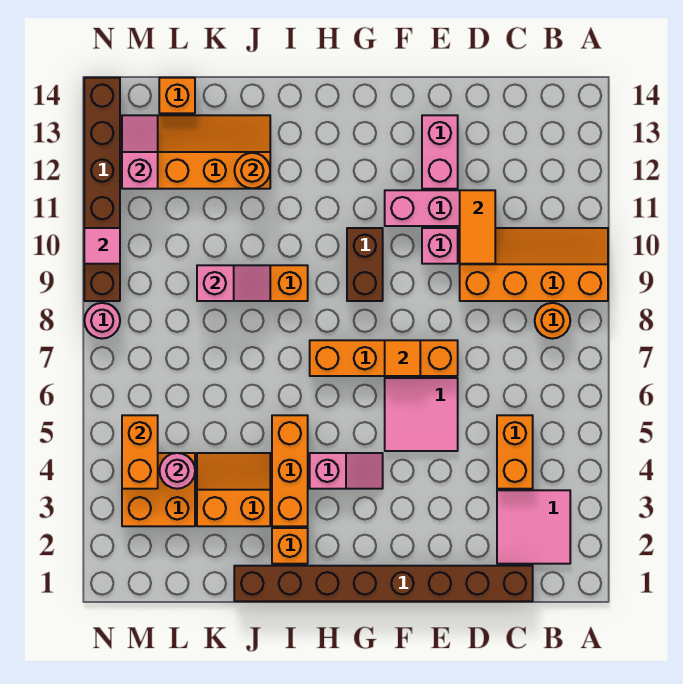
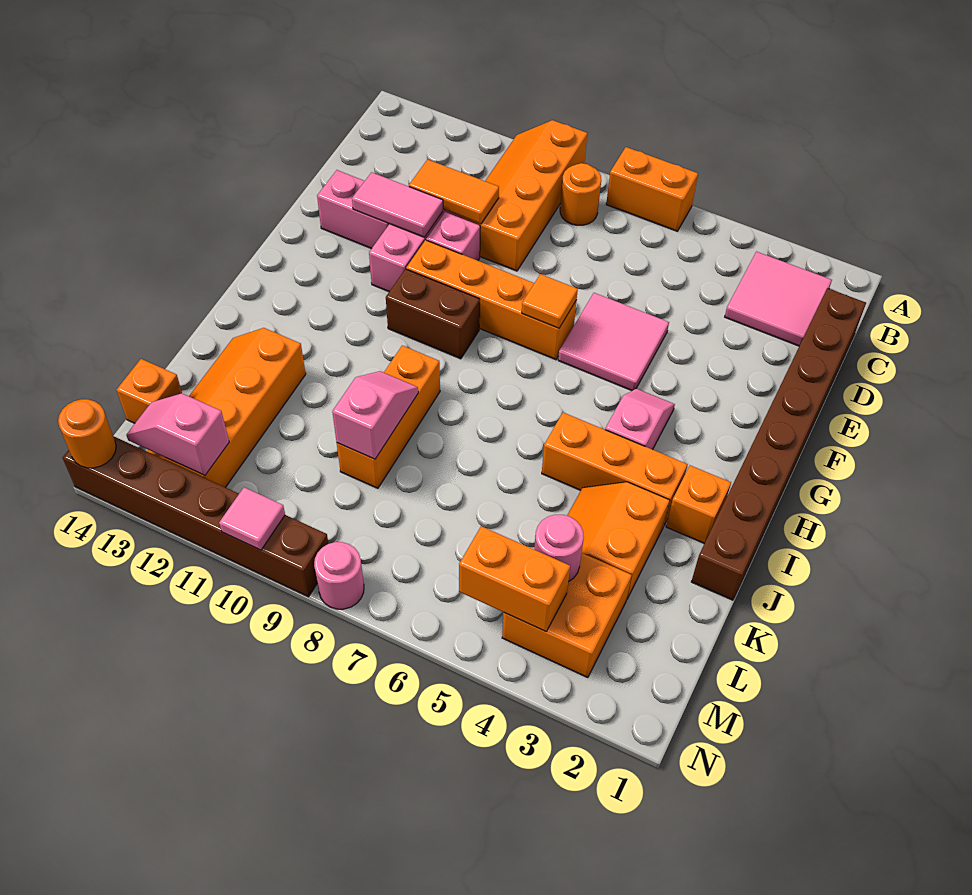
orange brick C4:C5 level 1 -> orange brick A6:A7 level 1
orange brick E7:H7 level 1 -> orange brick F7:F10 level 1
none -> pink tile E11:E12 level 2
orange round brick J12 level 2 -> orange round brick N14 level 2

